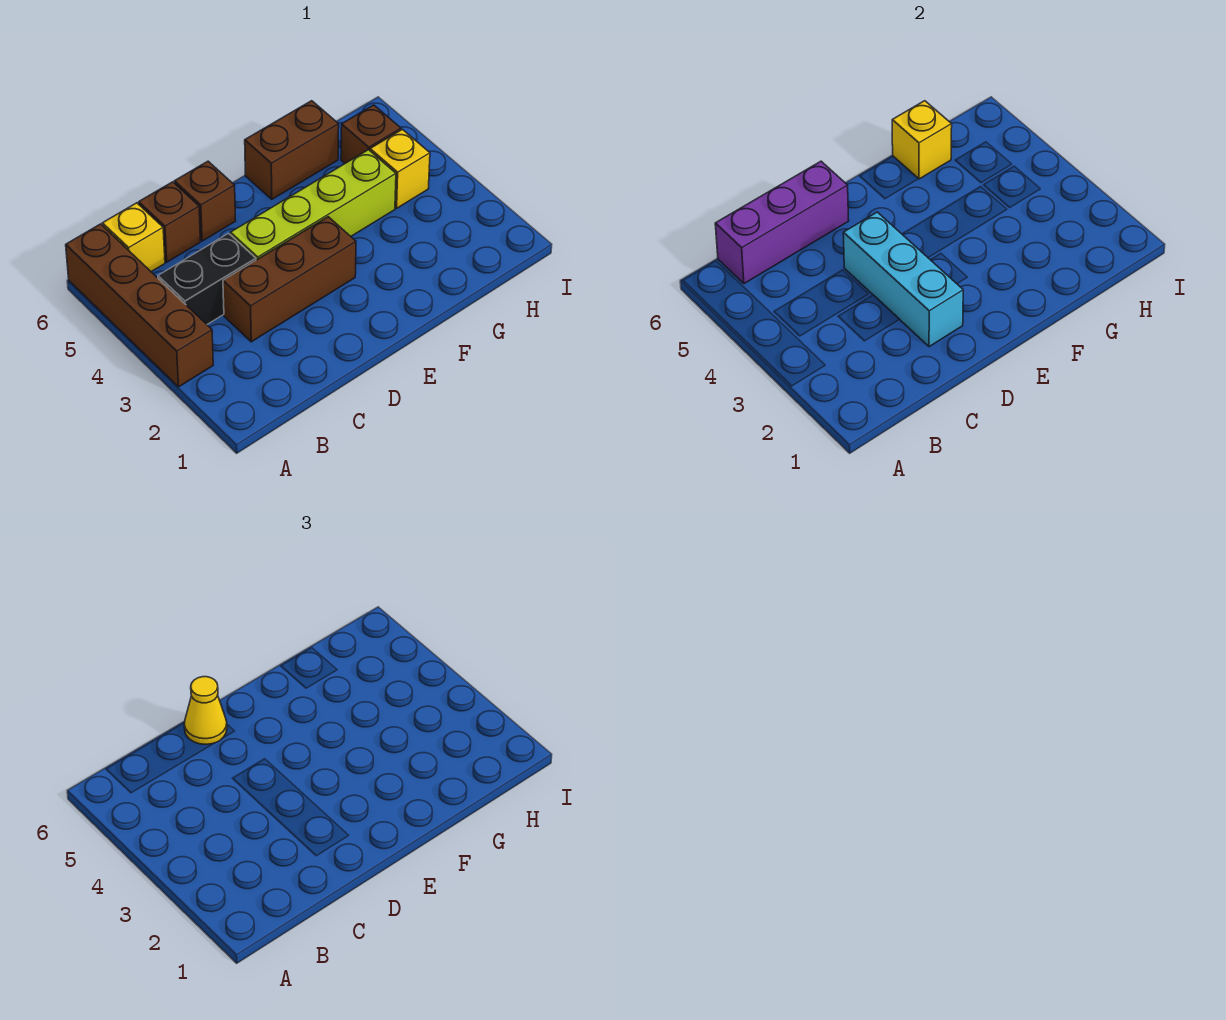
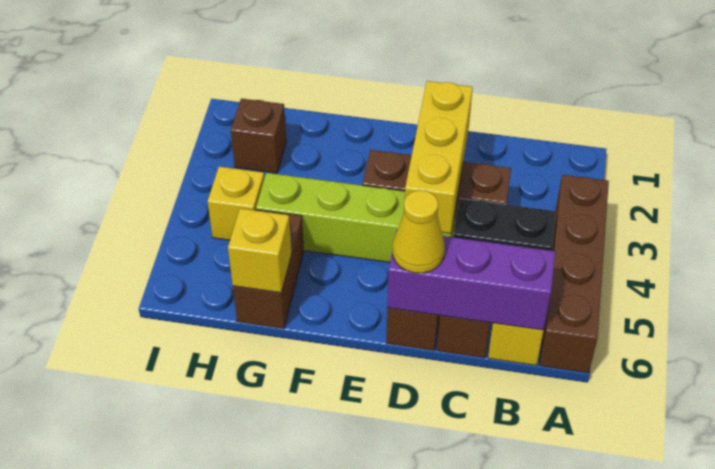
cyan brick D2:D4 level 2 -> yellow brick D2:D4 level 2
brown brick F6:G6 level 1 -> brown brick G5:G6 level 1
brown brick H5 level 1 -> brown brick H2 level 1

